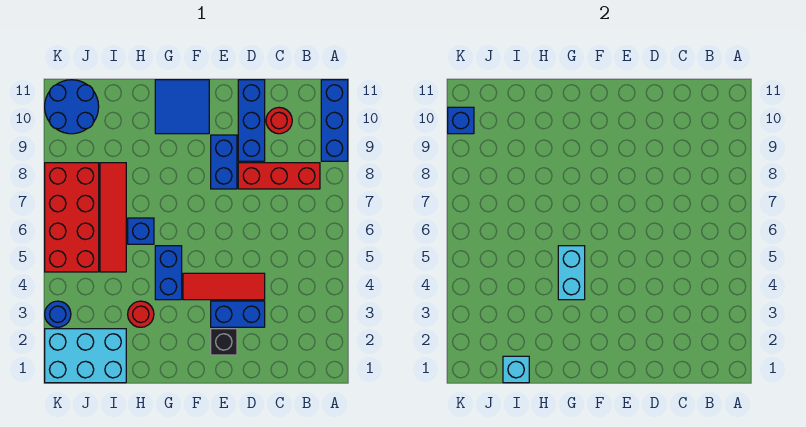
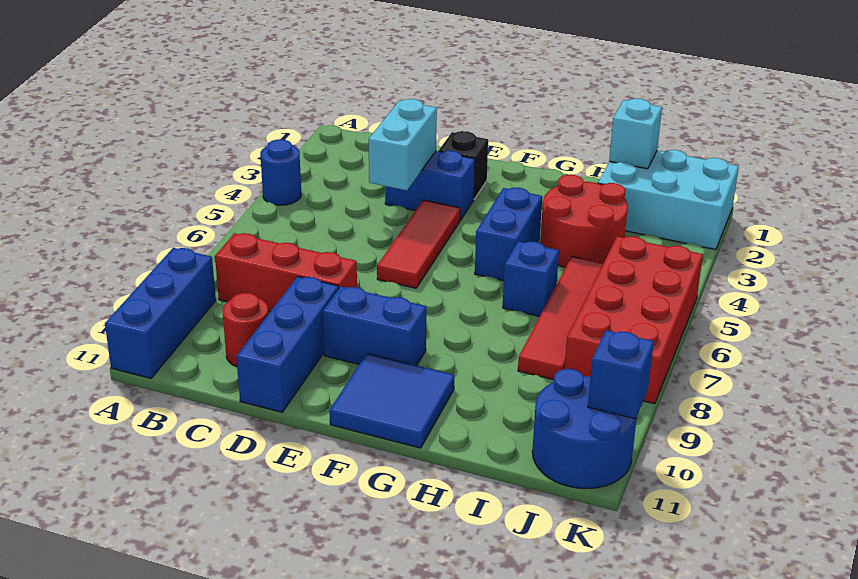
red tile D4:F4 level 1 -> red tile E4:E6 level 1
blue brick E8:E9 level 1 -> blue brick E9:F9 level 1
cyan brick G4:G5 level 2 -> cyan brick D3:D4 level 2
red round brick H3 level 1 -> red round brick H3:I4 level 1
blue round brick K3 level 1 -> blue round brick A4 level 1

